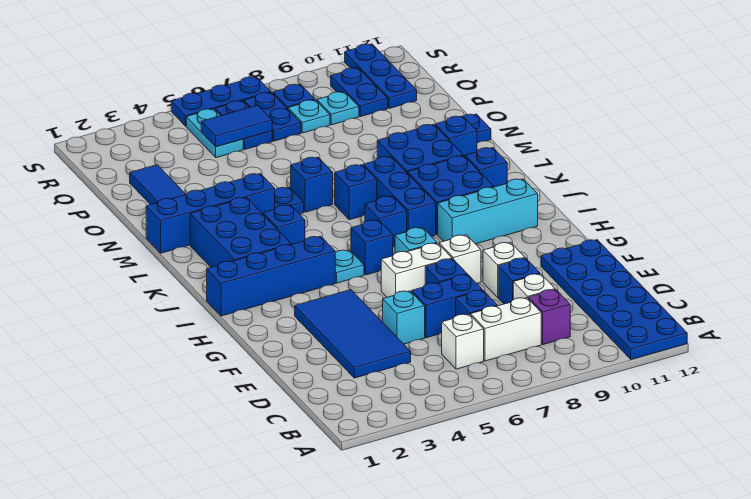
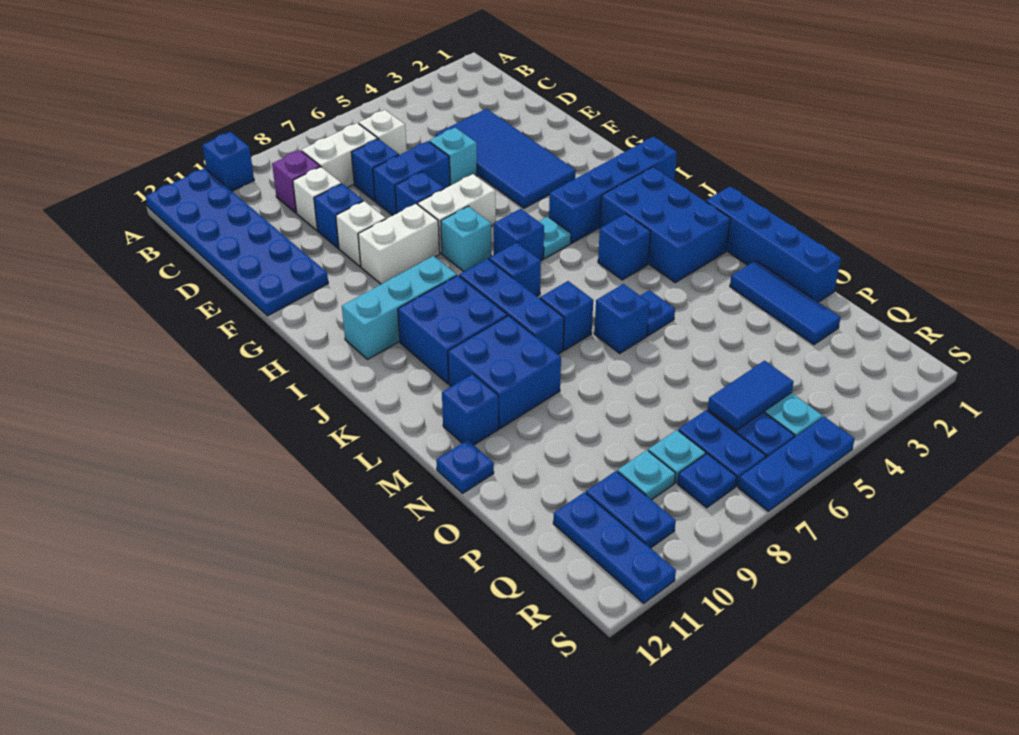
white brick G8 level 1 -> white brick G8:G9 level 1
blue brick K11 level 1 -> blue brick A10 level 1
blue brick M1:M4 level 1 -> blue brick L1:O1 level 1

